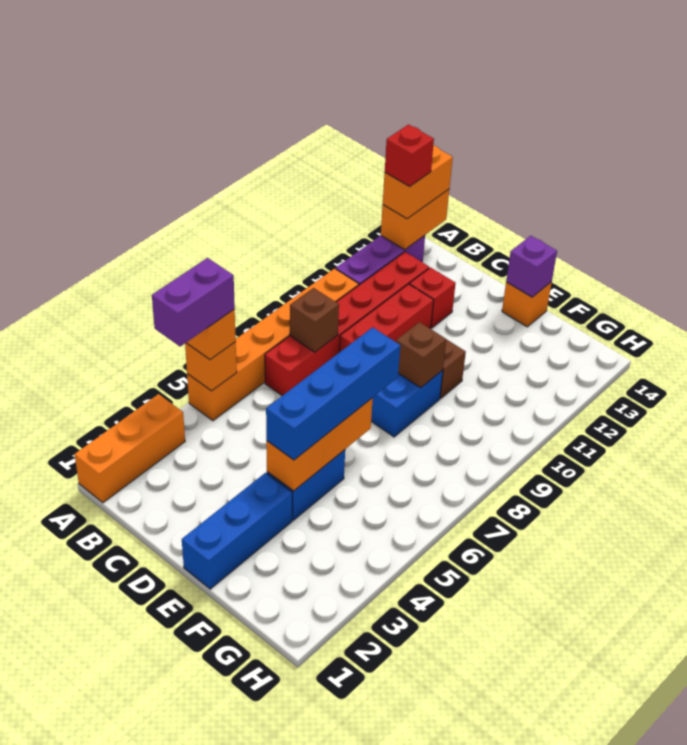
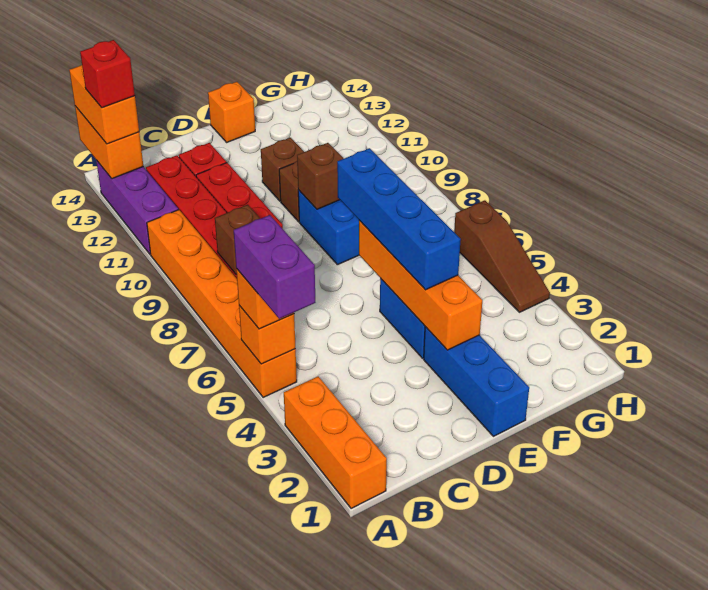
orange brick E4:E6 level 2 -> orange brick E3:E6 level 2
none -> brown brick E11 level 1
purple brick E14 level 2 -> none
none -> brown slope H4:H6 level 1 top 6

